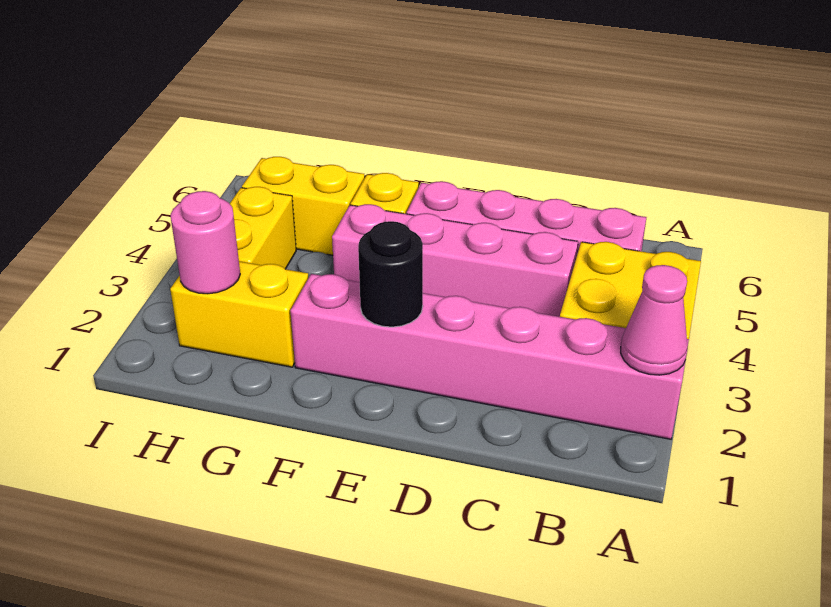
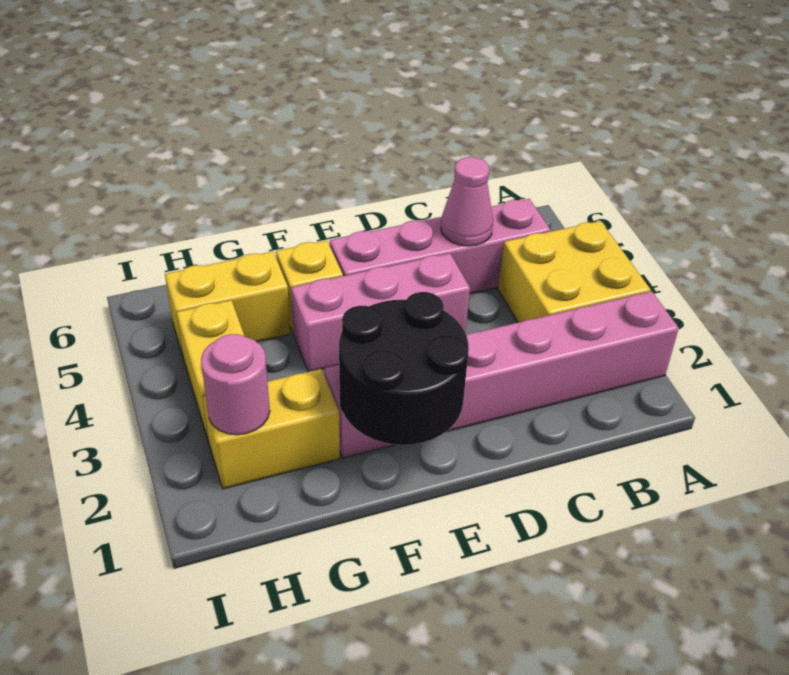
pink cone A2 level 2 -> pink cone C5 level 2
pink brick C4:F4 level 1 -> pink brick D4:F4 level 1
black round brick E2 level 2 -> black round brick E1:F2 level 2

